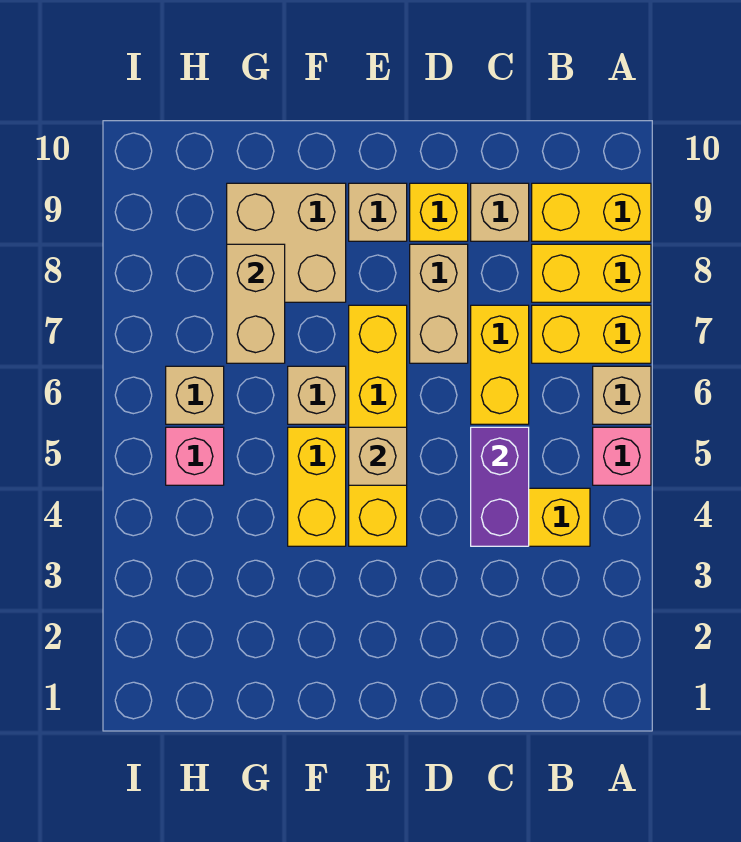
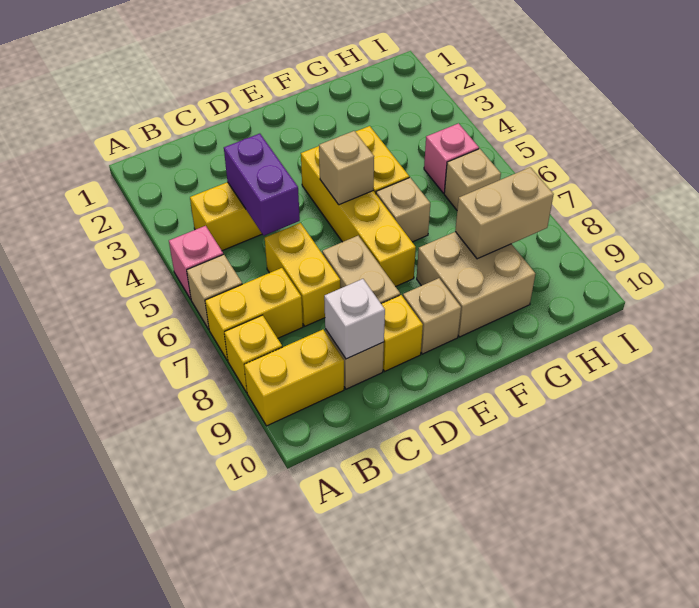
yellow brick A8:B8 level 1 -> yellow brick A8 level 1
none -> white brick C9 level 2
tan brick G7:G8 level 2 -> tan brick G8:H8 level 2

